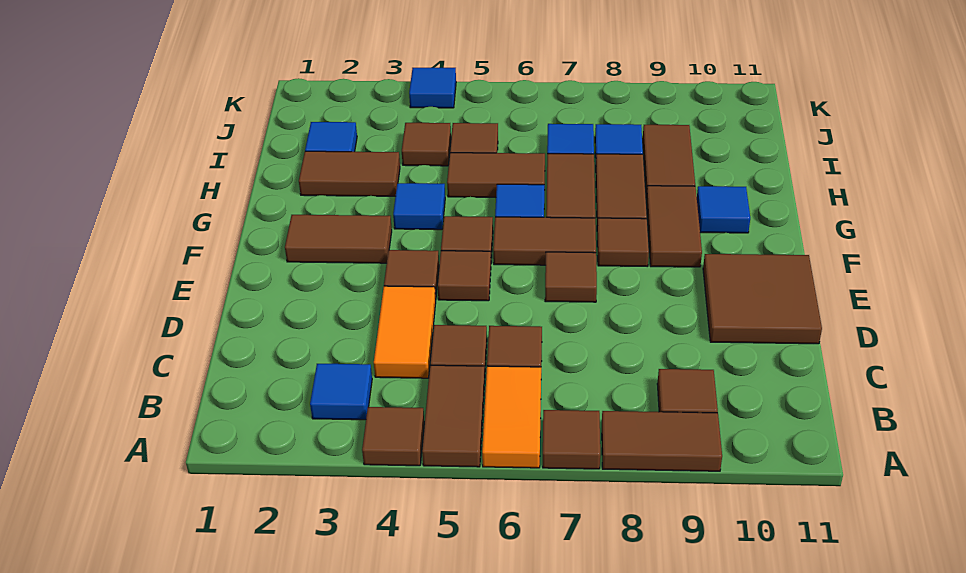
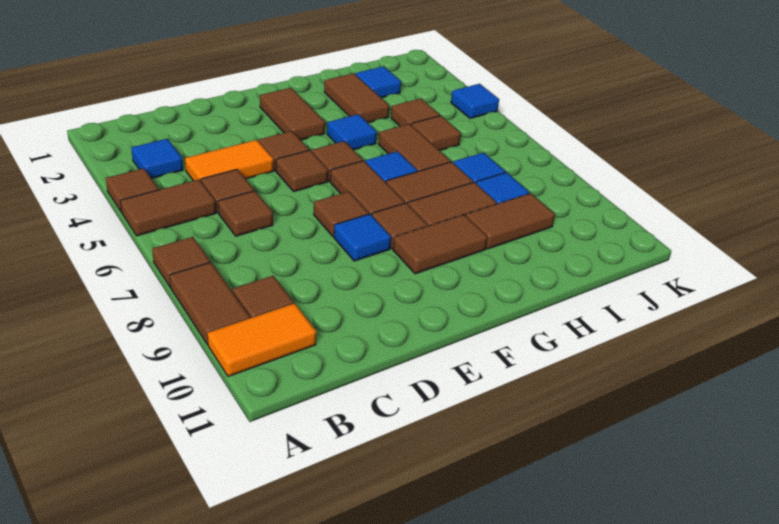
orange tile A6:B6 level 1 -> orange tile A10:B10 level 1
brown tile D10:E11 level 1 -> none
blue tile G10 level 1 -> blue tile E8 level 1

